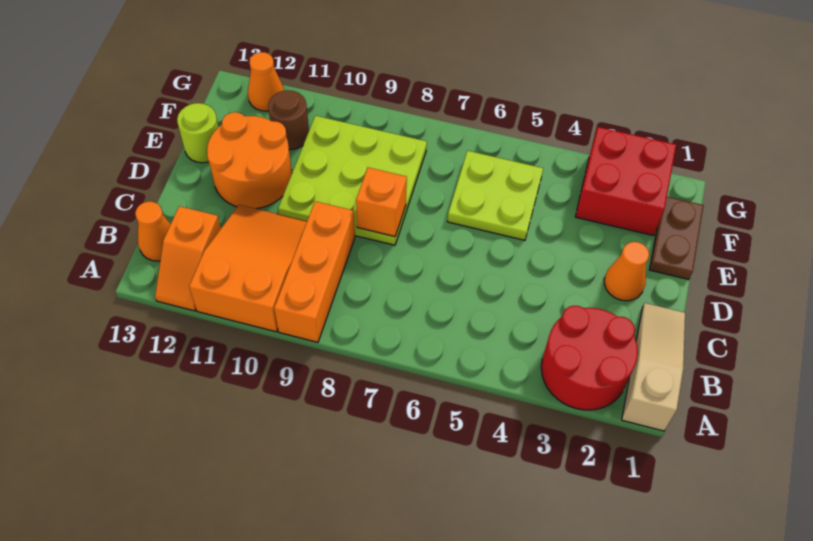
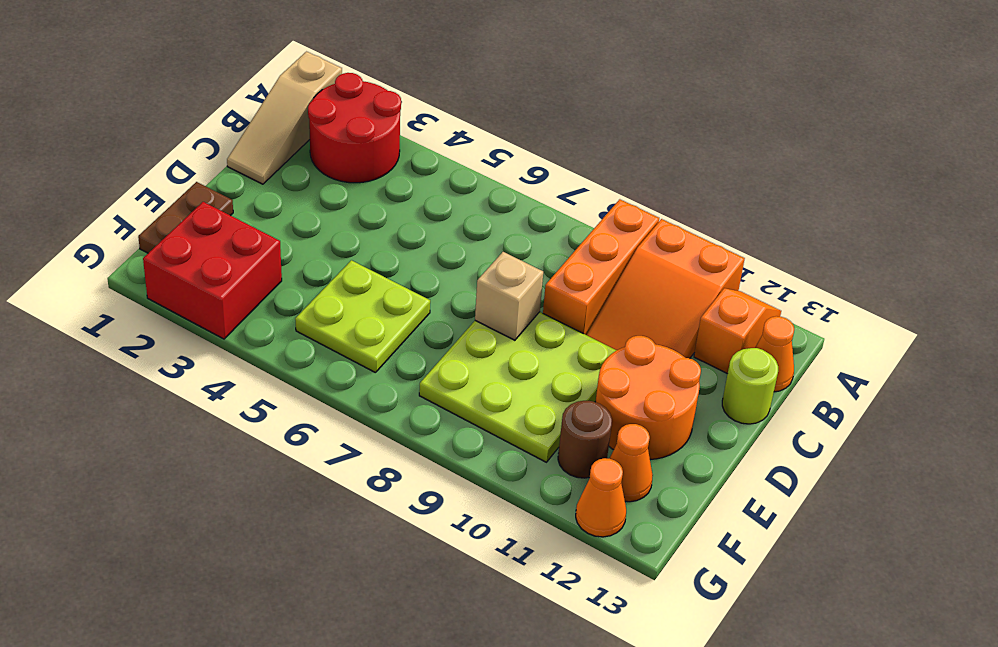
orange cone D2 level 1 -> orange cone F12 level 1
orange brick D8 level 2 -> tan brick D8 level 2
lime round brick E13 level 1 -> lime round brick C13 level 1

